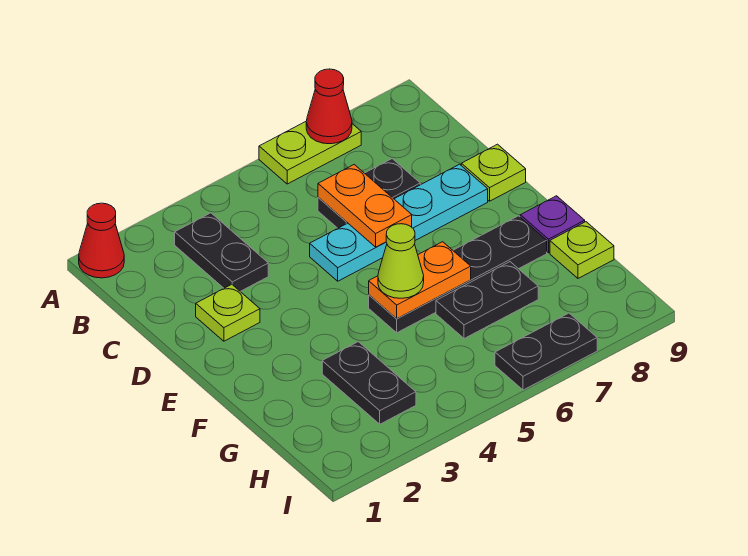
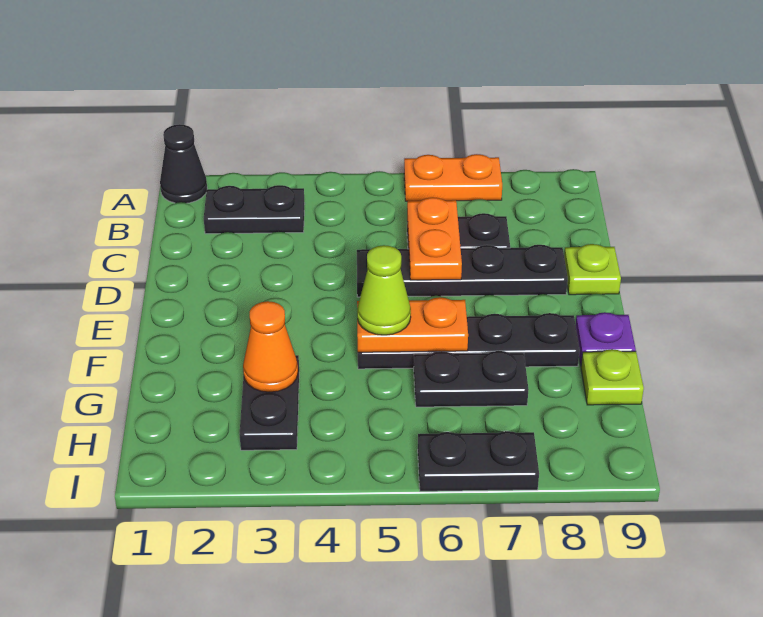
red cone A1 level 1 -> black cone A1 level 1
lime plate A6:A7 level 1 -> orange plate A6:A7 level 1
red cone A7 level 2 -> none
black plate B3:C3 level 1 -> black plate B2:B3 level 1
lime plate D2 level 1 -> none
cyan plate D5:D8 level 1 -> black plate D5:D8 level 1
none -> orange cone G3 level 2

